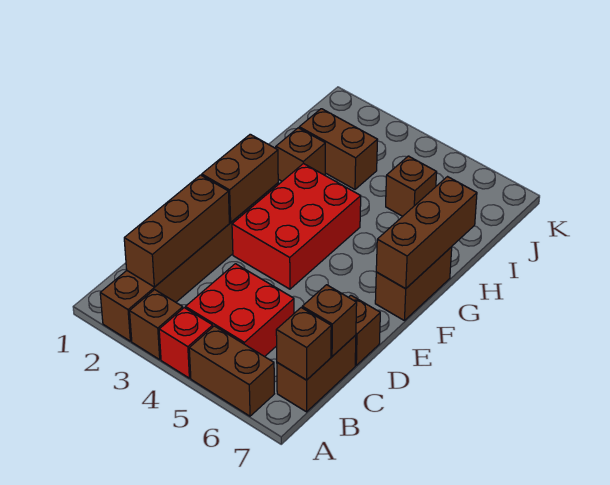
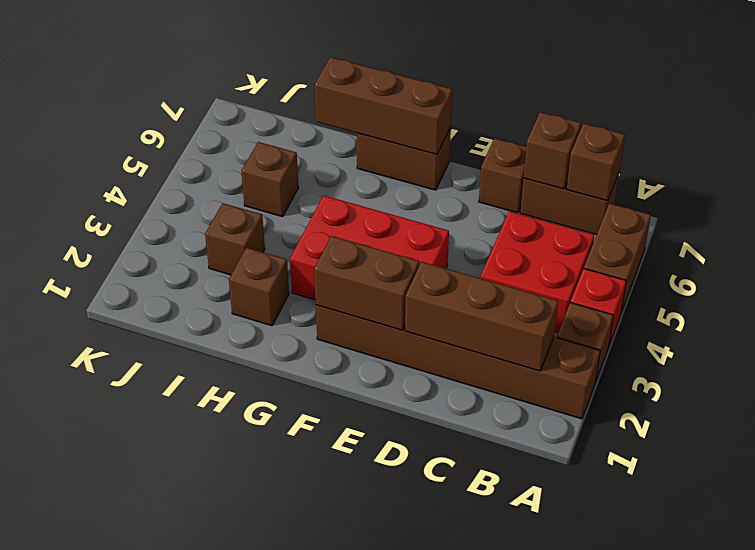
brown brick I2:I3 level 1 -> brown brick I3 level 1

